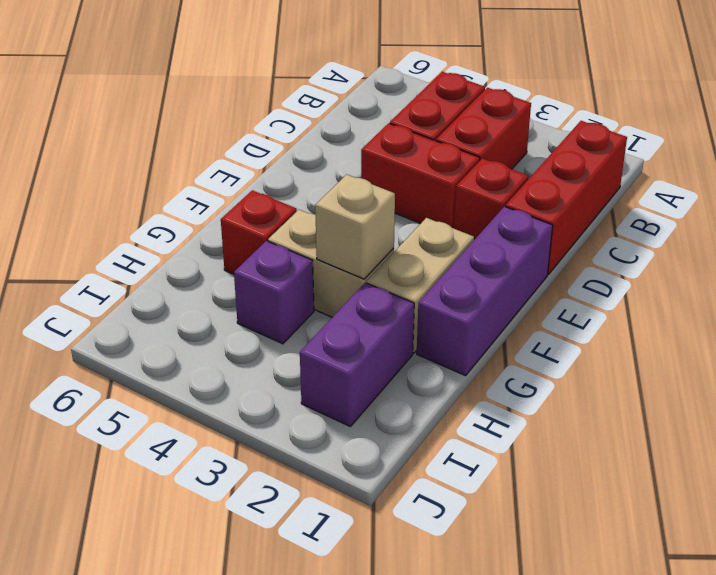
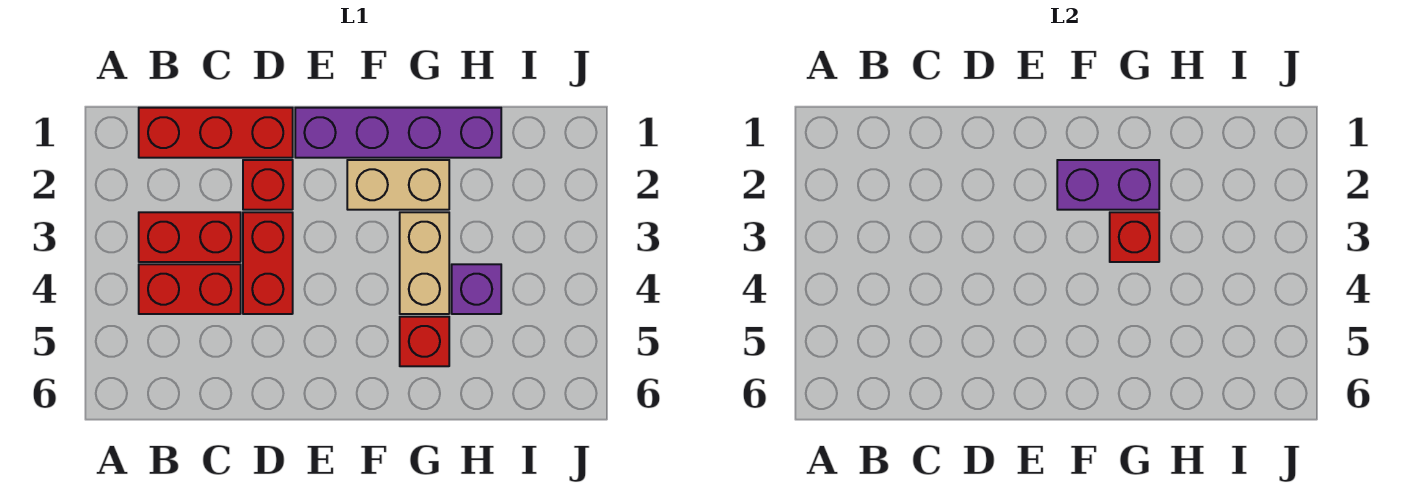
purple brick E1:G1 level 1 -> purple brick E1:H1 level 1
tan brick G3 level 2 -> red brick G3 level 2
purple brick H2:I2 level 1 -> purple brick F2:G2 level 2

